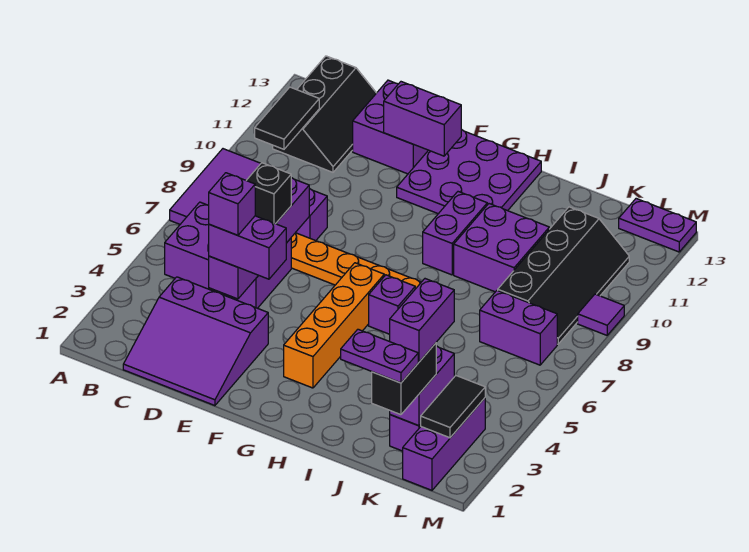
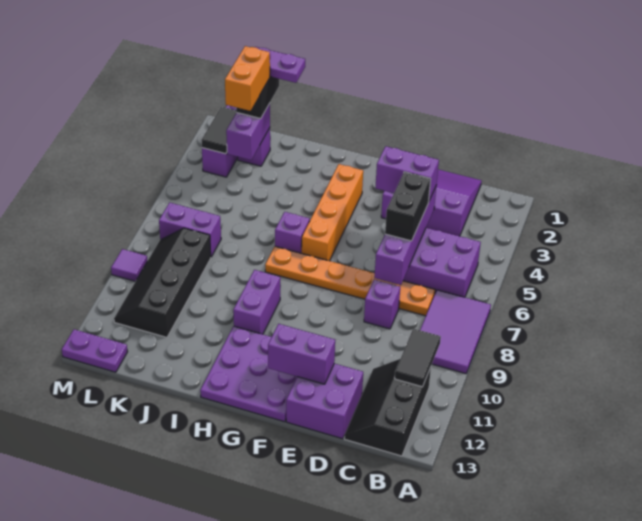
purple brick D4 level 4 -> none
black brick D6 level 3 -> black brick D5:D6 level 3
purple brick I9:J10 level 1 -> none
purple brick K2:K3 level 4 -> orange brick K2:K3 level 4

